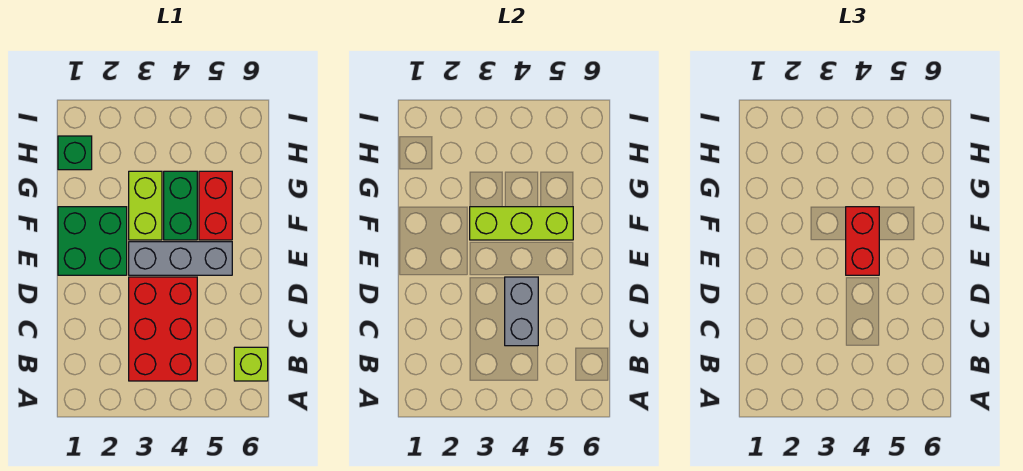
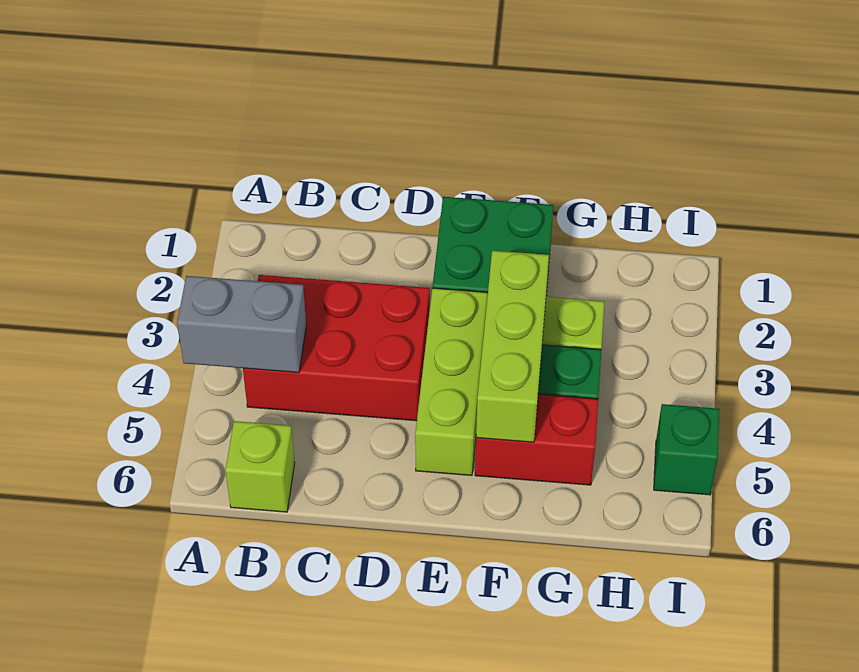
grey brick C4:D4 level 2 -> grey brick A4:B4 level 2
grey brick E3:E5 level 1 -> lime brick E3:E5 level 1
red brick E4:F4 level 3 -> none
green brick H1 level 1 -> green brick I5 level 1

